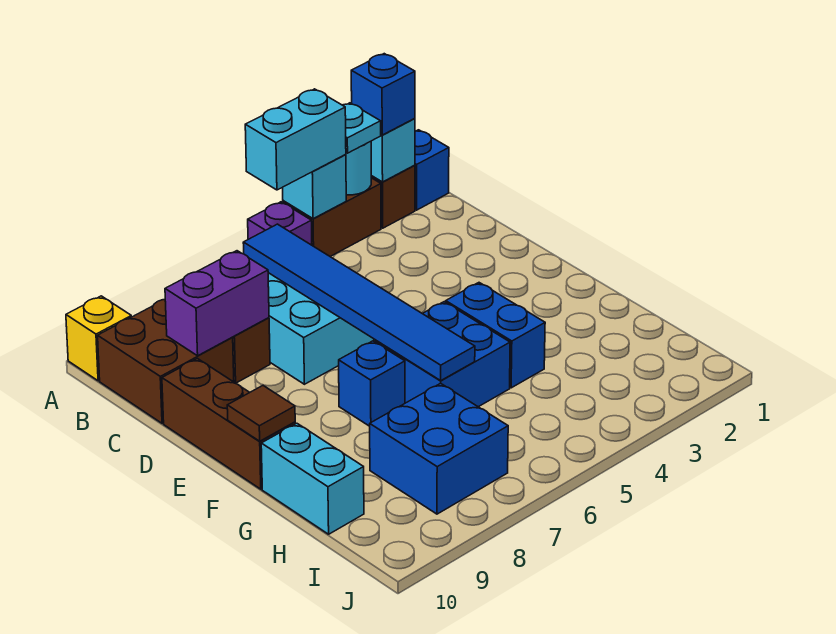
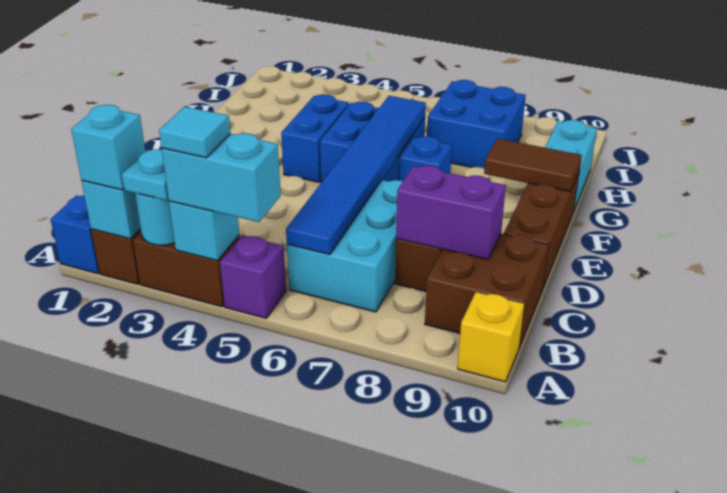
blue brick A2 level 3 -> cyan brick A2 level 3
none -> cyan tile A4 level 4
brown tile F10 level 2 -> brown tile F9:F10 level 2

